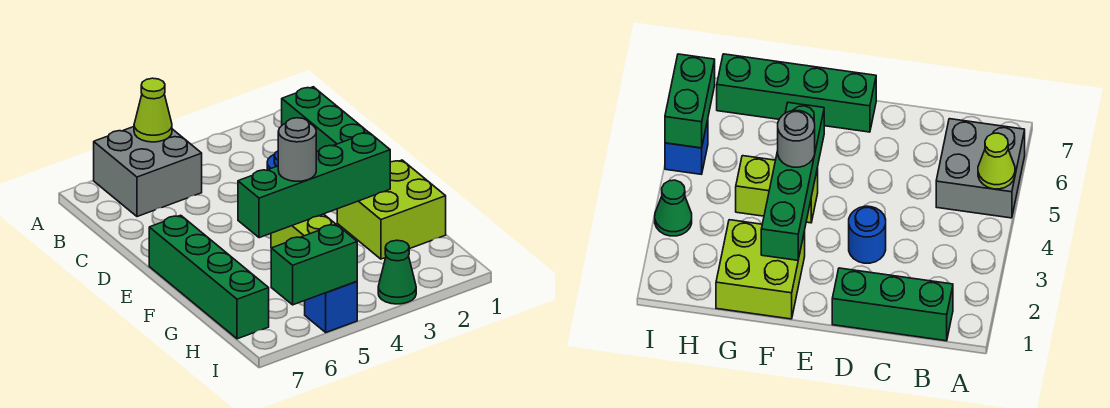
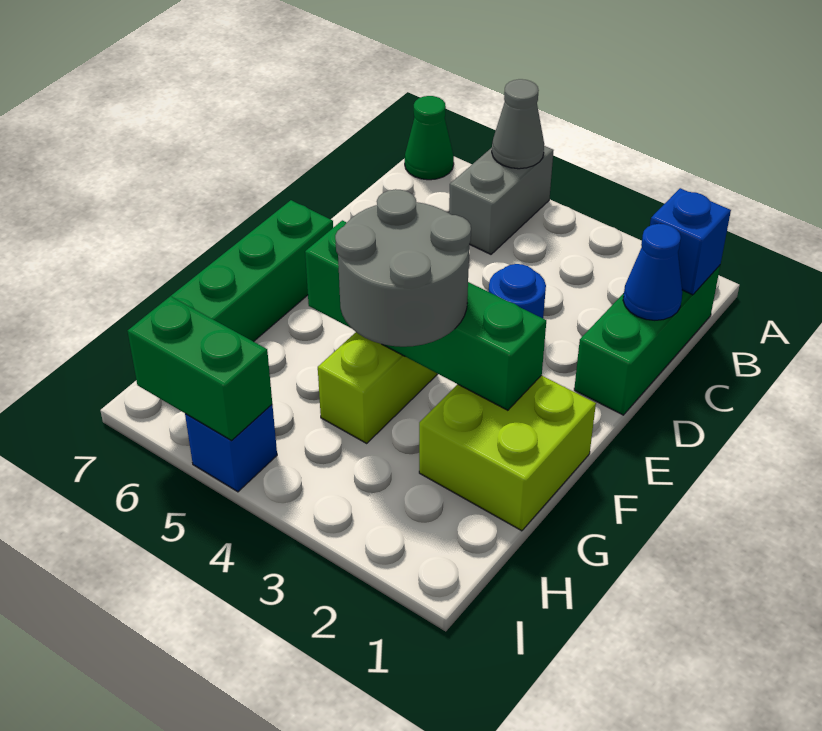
grey brick A5:B6 level 1 -> grey brick A5:B5 level 1
lime cone A5 level 2 -> grey cone A5 level 2
none -> blue brick B1 level 2
none -> blue cone C1 level 2
grey round brick F4 level 3 -> grey round brick F3:G4 level 3
green cone I3 level 1 -> green cone A7 level 1

